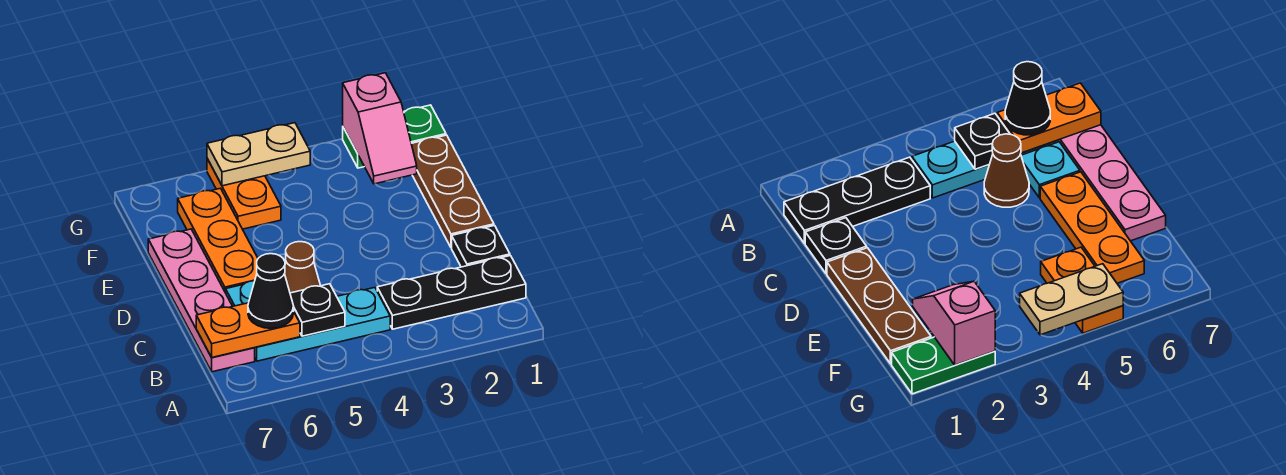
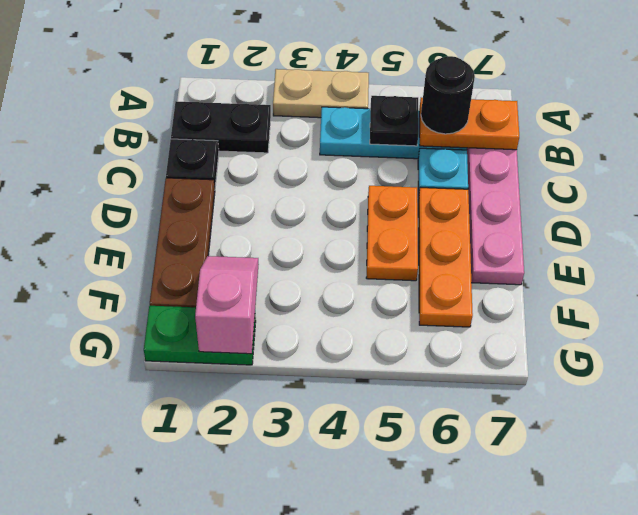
black plate B1:B3 level 1 -> black plate B1:B2 level 1
black cone B6 level 3 -> black round brick B6 level 3
brown cone C5 level 1 -> none
orange plate F5:G5 level 1 -> orange plate D5:E5 level 1
tan plate G4:G5 level 2 -> tan plate A3:A4 level 1

